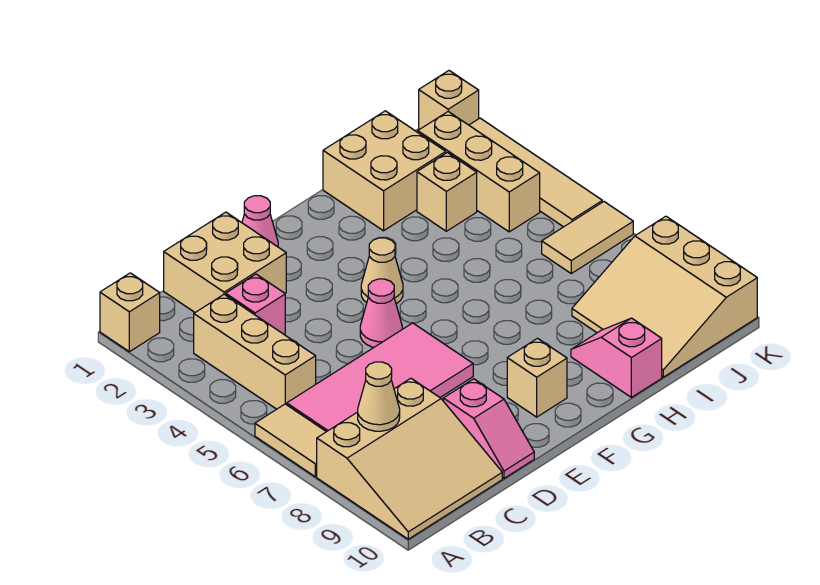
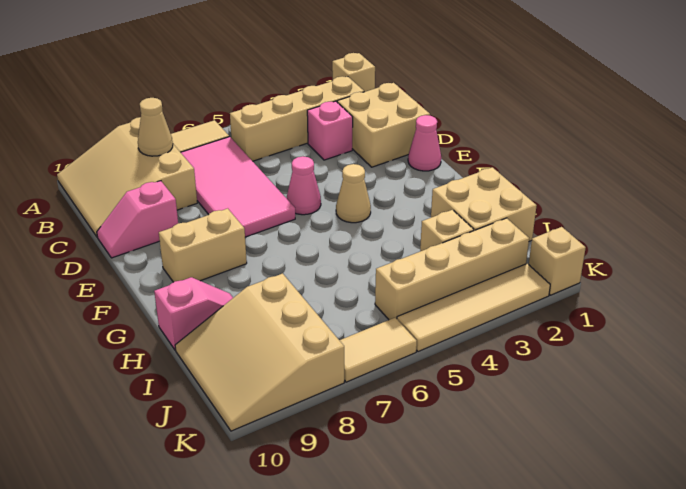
tan brick B3:B5 level 1 -> tan brick B2:B5 level 1
tan brick F9 level 1 -> tan brick F8:F9 level 1
tan slope I8:K10 level 1 top K -> tan slope I8:K10 level 1 top 8
tan brick J2:J4 level 1 -> tan brick J2:J5 level 1
tan tile J6:K6 level 1 -> tan tile K6:K7 level 1

